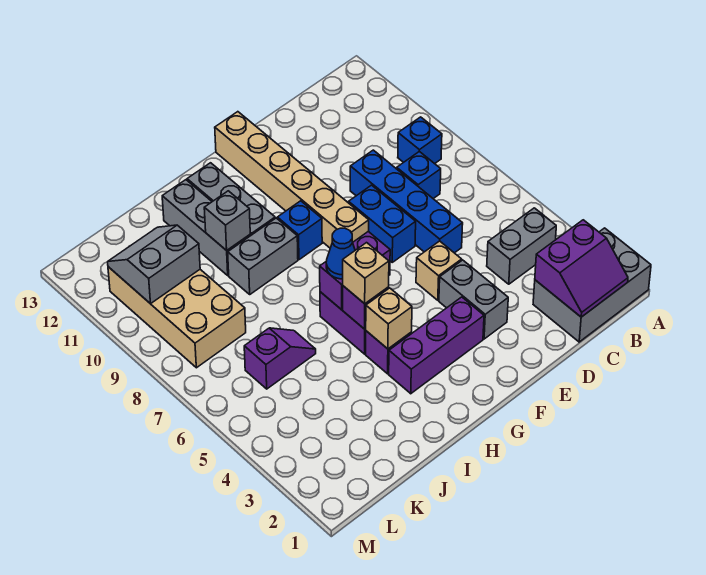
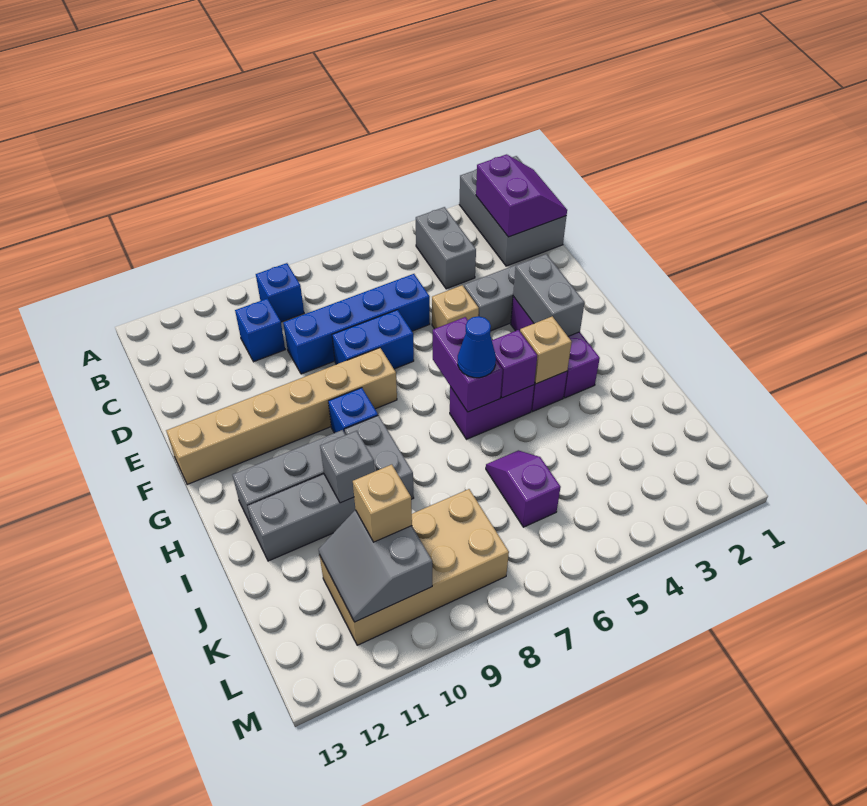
blue brick C8 level 1 -> blue brick C10 level 1
none -> grey brick F3:G3 level 2
tan brick H5 level 3 -> tan brick K10 level 3

